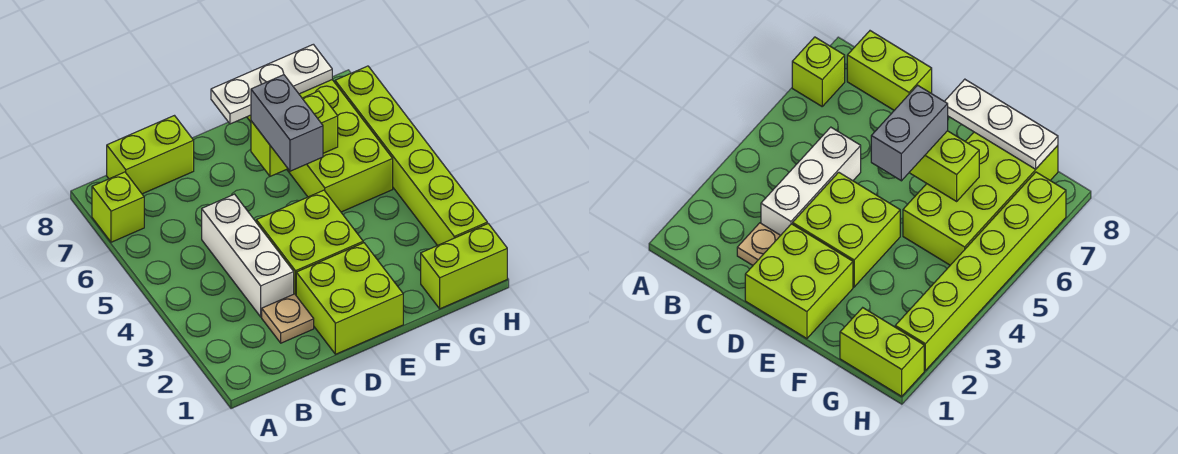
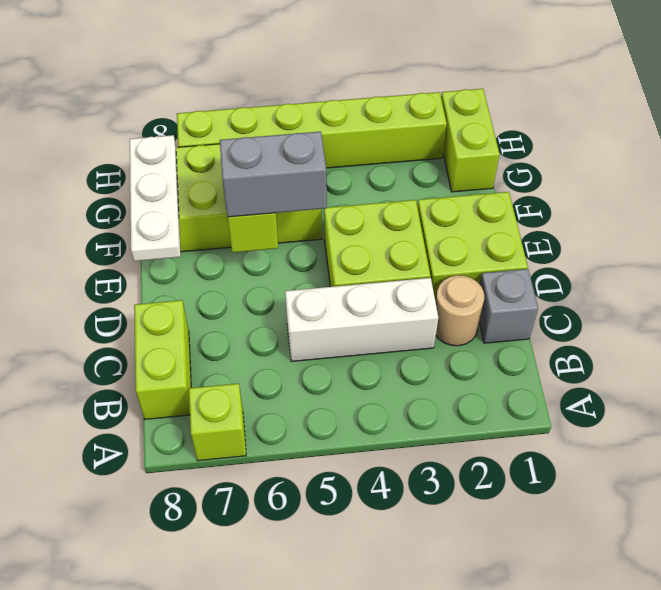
none -> grey brick C1 level 1
tan plate C2 level 1 -> tan round brick C2 level 1

